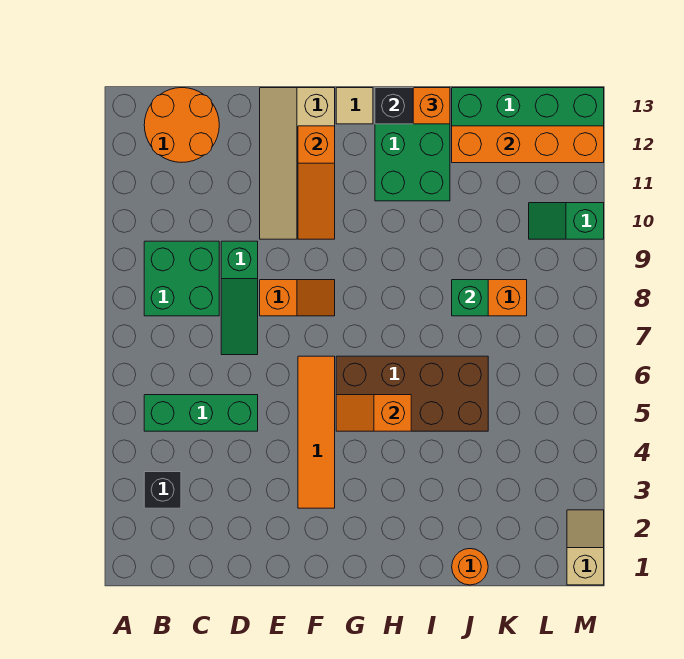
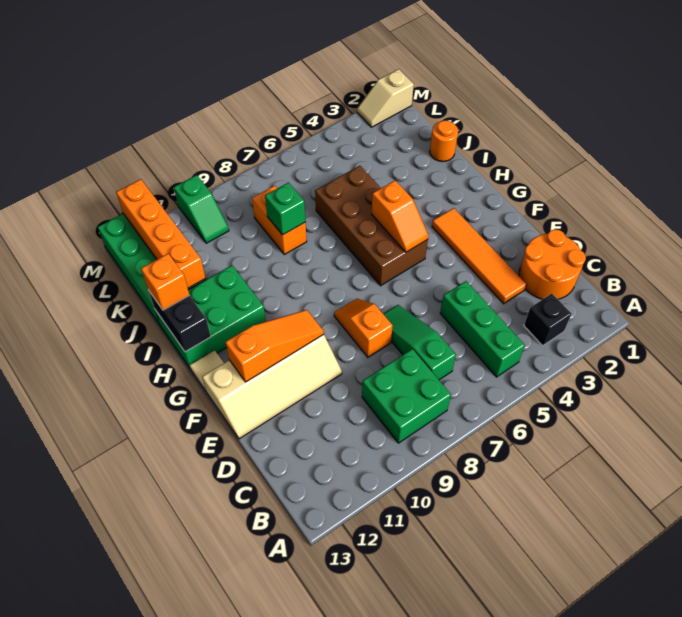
orange round brick B12:C13 level 1 -> orange round brick C1:D2 level 1
green slope D7:D9 level 1 top 9 -> green slope C7:E7 level 1 top C
orange tile F3:F6 level 1 -> orange tile D3:G3 level 1

